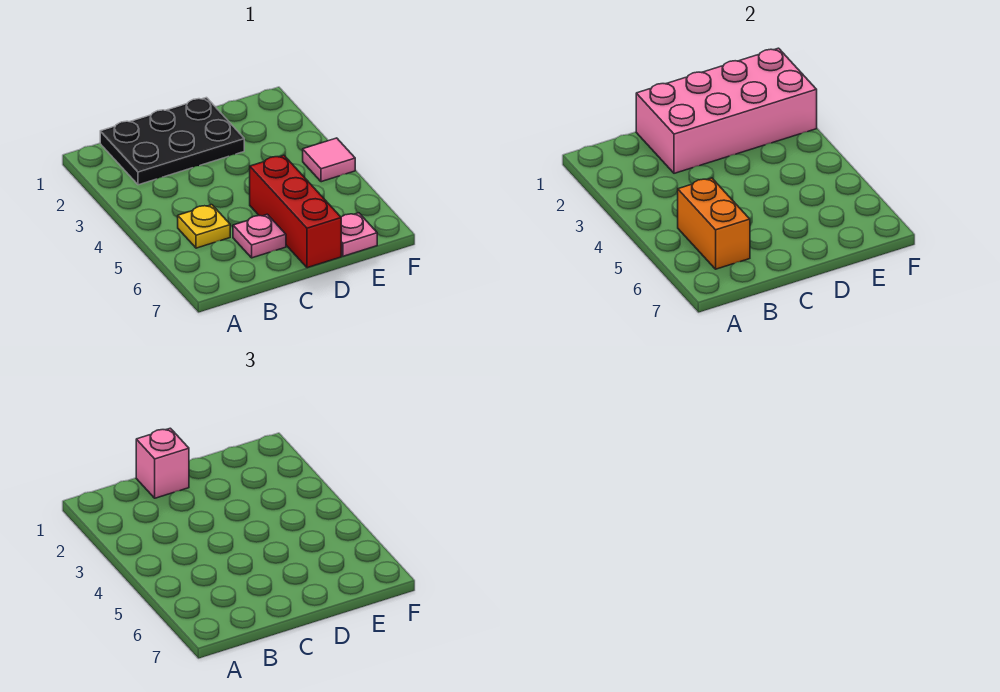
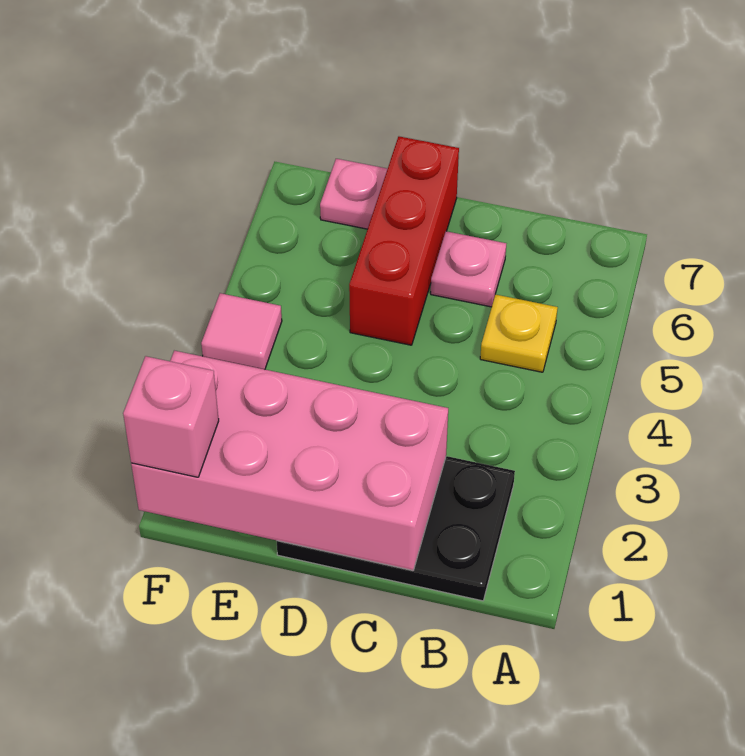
orange brick B5:B6 level 2 -> none
pink brick C1 level 3 -> pink brick F1 level 3

